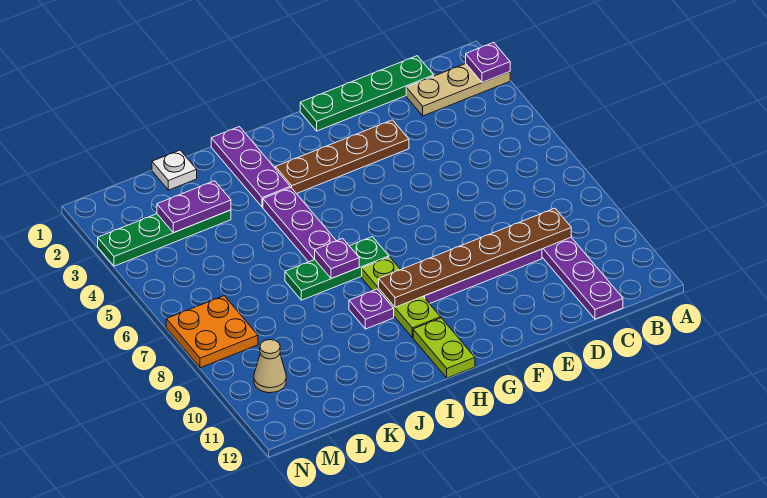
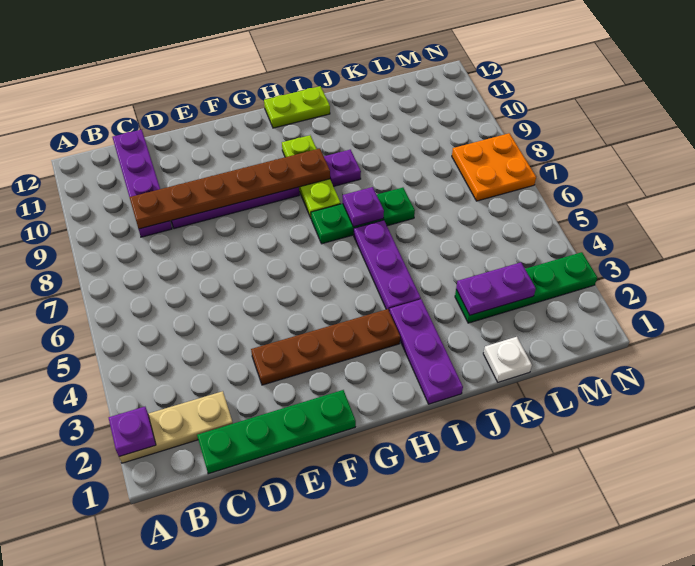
lime plate H11:H12 level 1 -> lime plate H12:I12 level 1
tan cone M10 level 1 -> none

